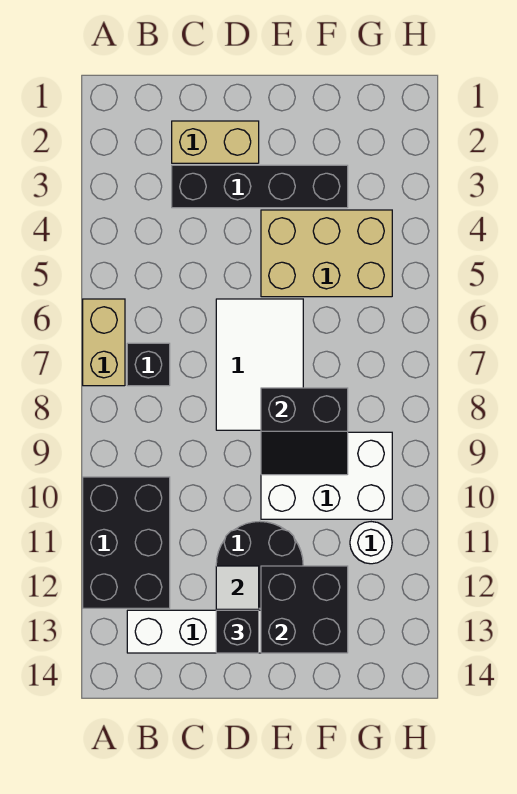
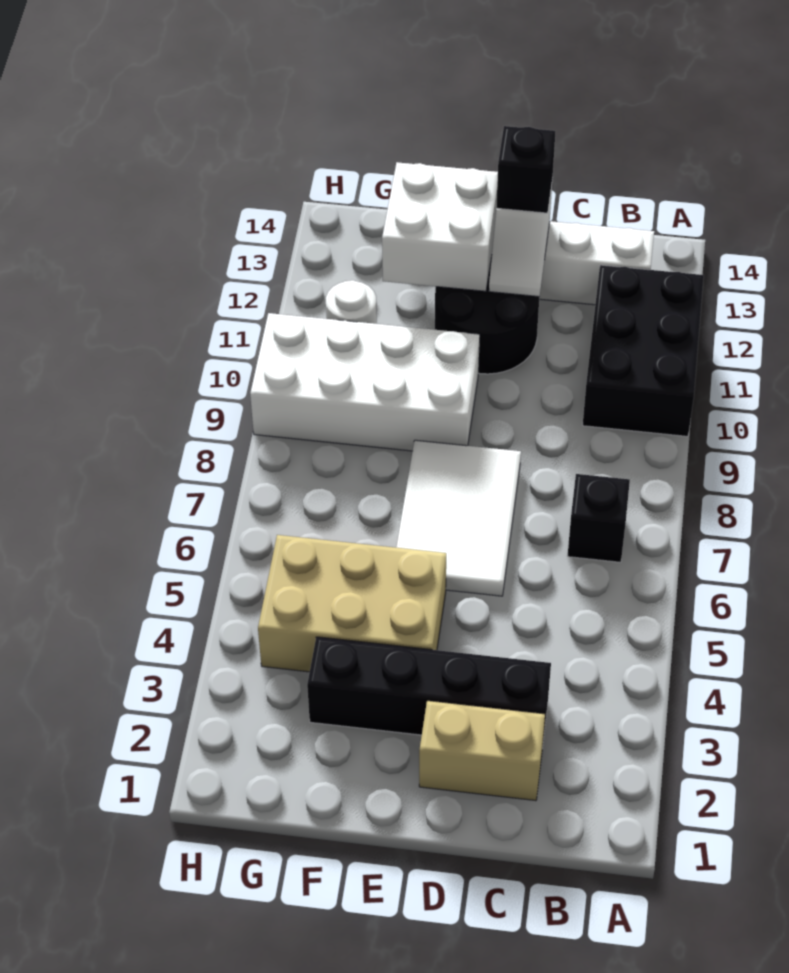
tan brick A6:A7 level 1 -> none
black slope E8:F9 level 2 top 8 -> none
white brick E9:G10 level 1 -> white brick E9:H10 level 1
black brick E12:F13 level 2 -> white brick E12:F13 level 2

